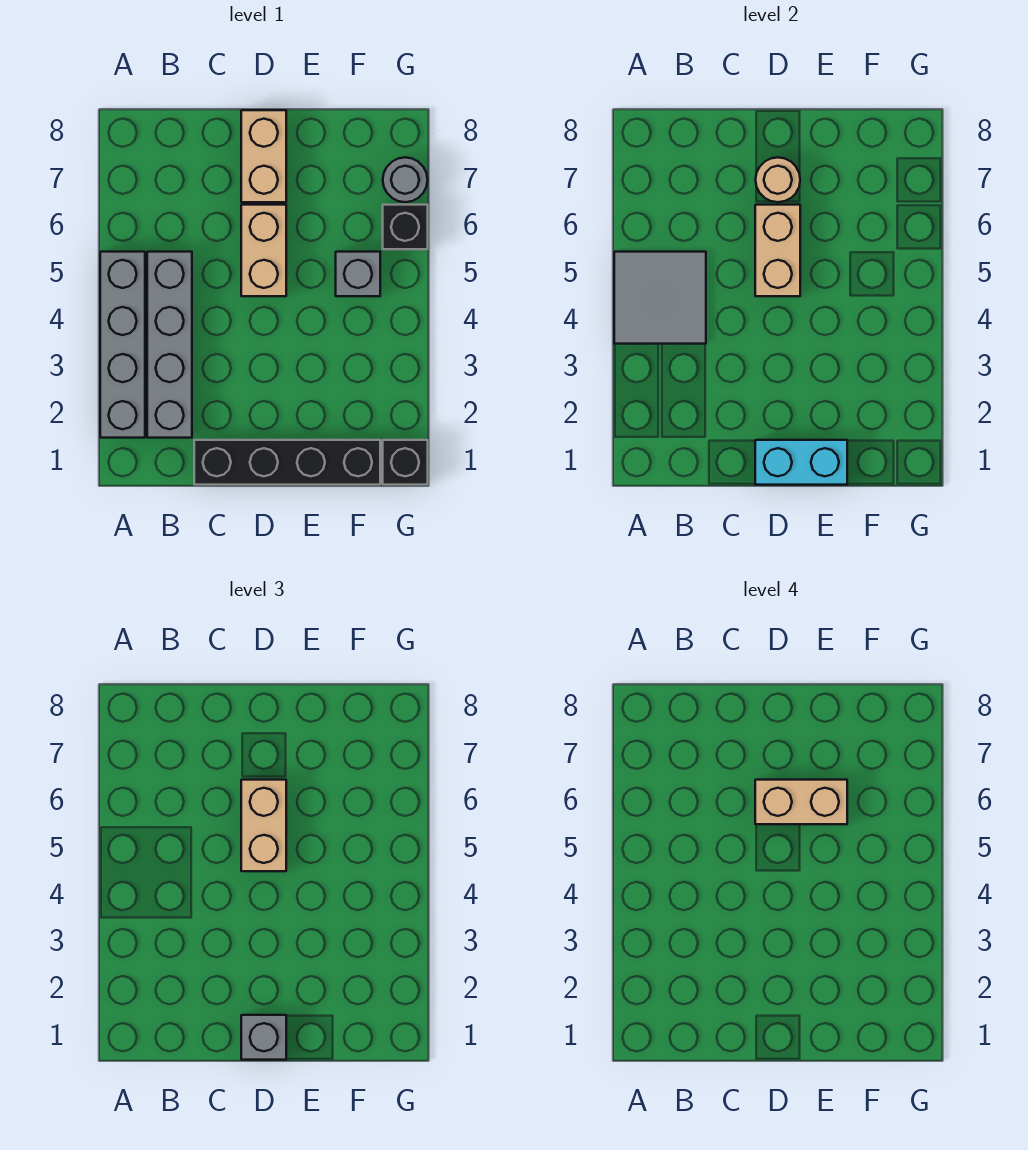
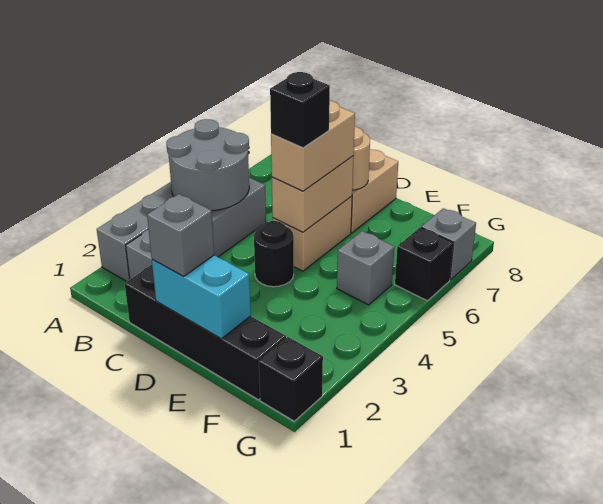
grey tile A4:B5 level 2 -> grey round brick A4:B5 level 2
none -> black round brick D4 level 1
none -> black brick D5 level 4
tan brick D6:E6 level 4 -> none
grey round brick G7 level 1 -> grey brick G7 level 1

